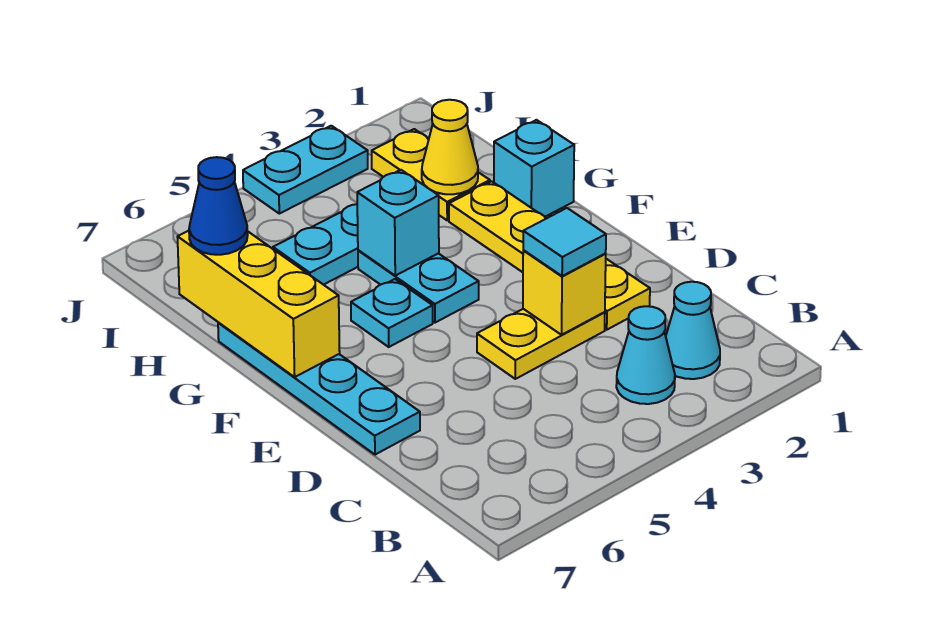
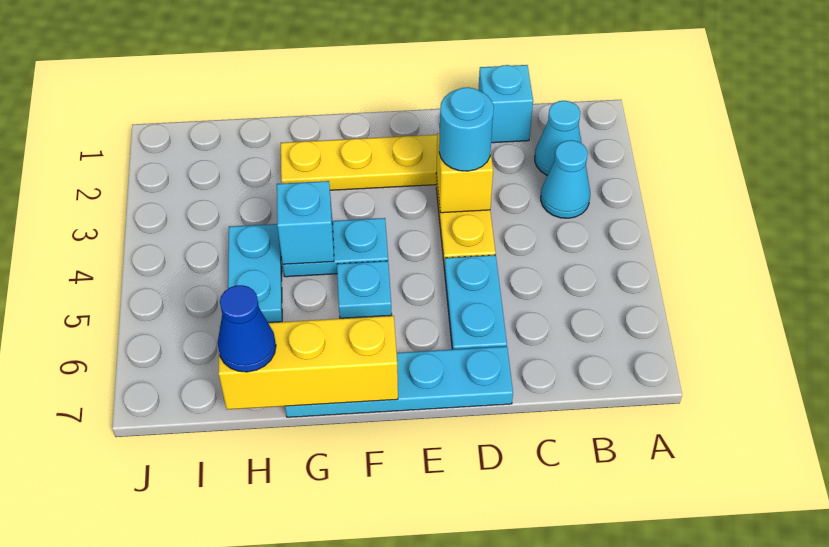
cyan tile D3 level 3 -> cyan round brick D3 level 3
cyan brick G1 level 1 -> cyan brick C1 level 1
yellow plate H2:I2 level 1 -> none
yellow cone H2 level 2 -> none
cyan plate J3:J4 level 1 -> cyan plate D5:D6 level 1

